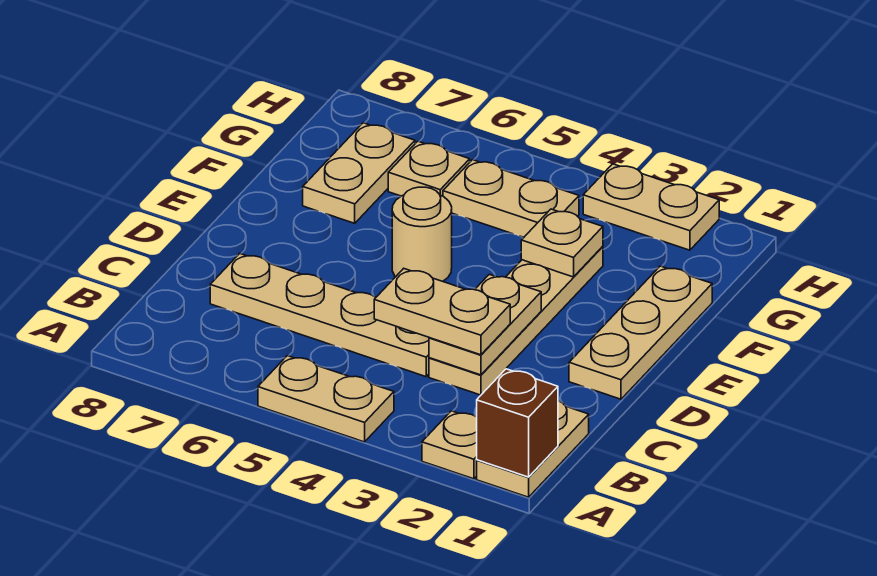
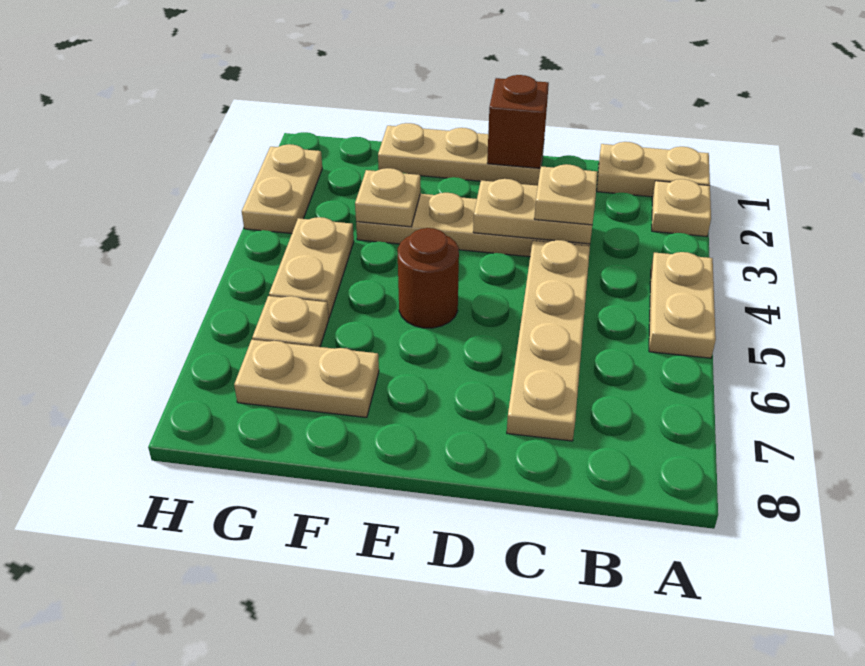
brown brick A1 level 2 -> brown brick D1 level 2
tan plate C3:C4 level 3 -> tan plate C3 level 3
tan round brick E5 level 1 -> brown round brick E5 level 1

